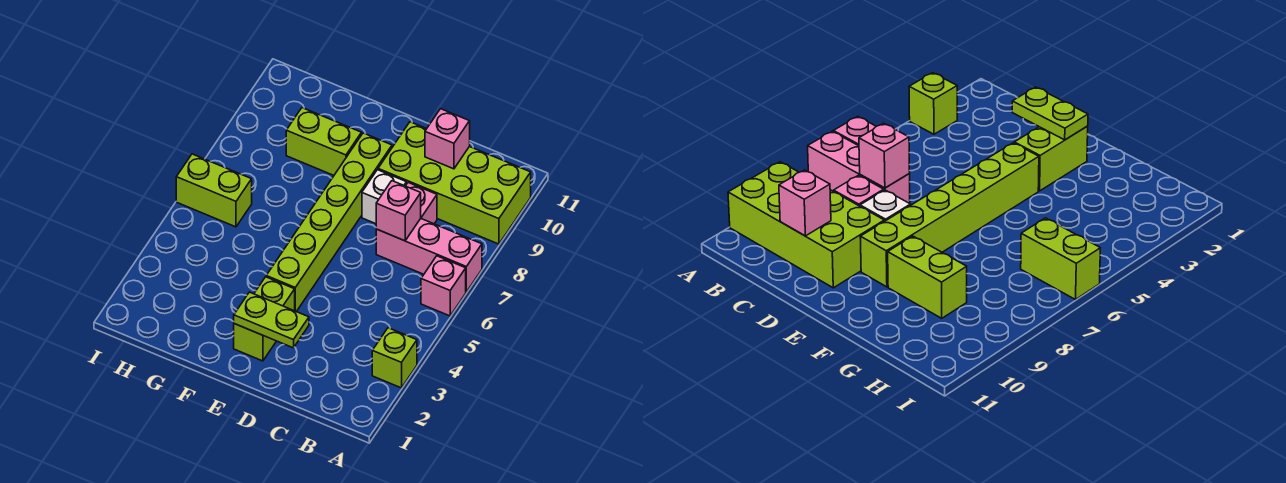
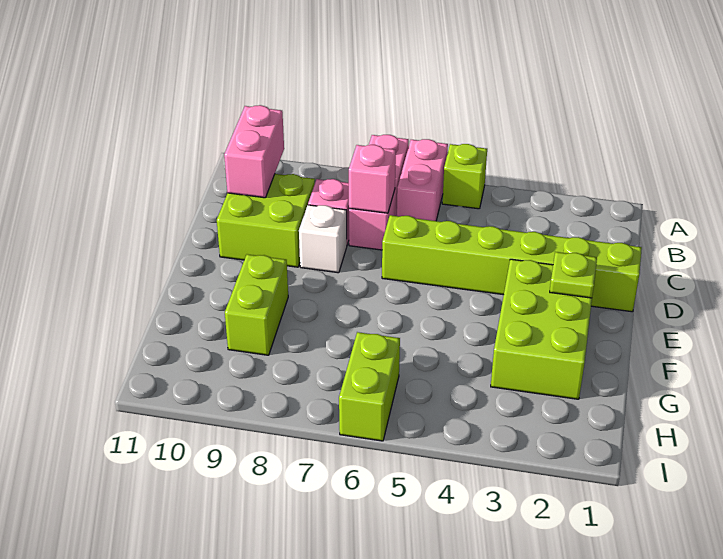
lime brick A3 level 1 -> lime brick A5 level 1
pink brick A6 level 1 -> pink brick A6:B6 level 1
lime brick A9:D10 level 1 -> lime brick C9:D10 level 1
pink brick C10 level 2 -> pink brick B10:C10 level 2
lime plate D2:E2 level 2 -> lime plate E2 level 2
lime brick E2:E3 level 1 -> lime brick E2:G3 level 1
lime brick E4:E9 level 1 -> lime brick D1:D6 level 1

